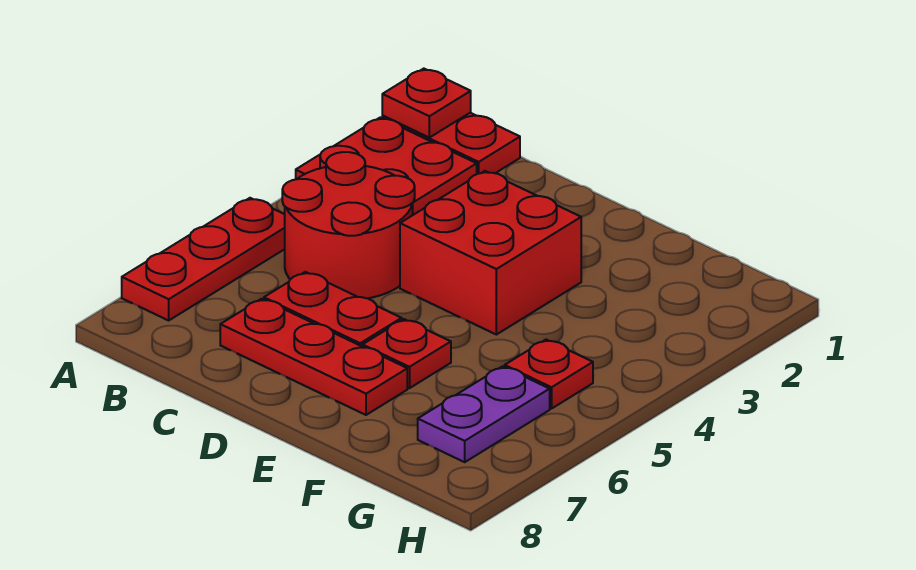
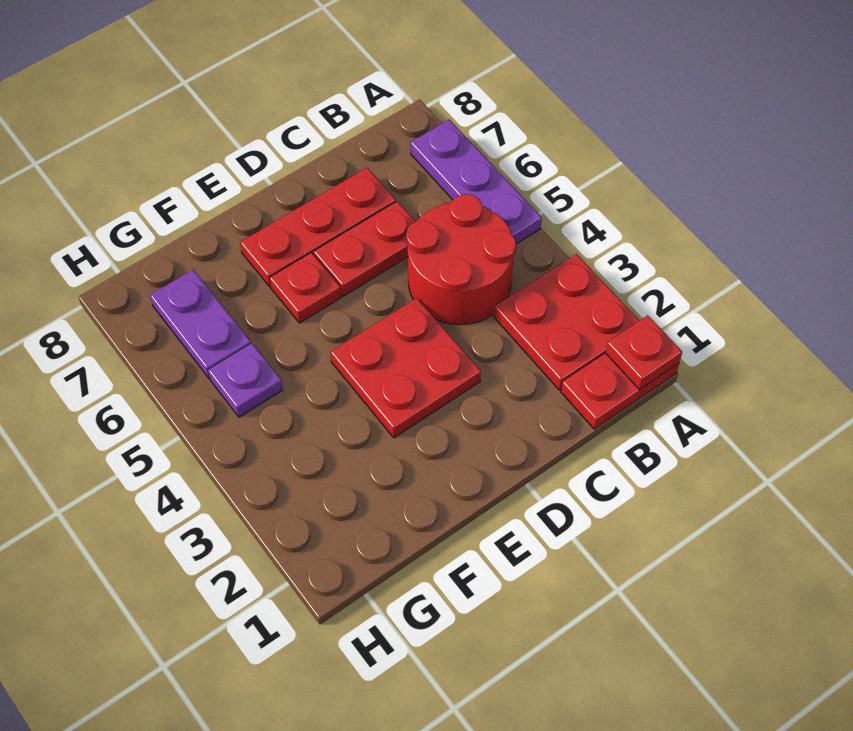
red plate A5:A7 level 1 -> purple plate A5:A7 level 1
red brick D3:E4 level 1 -> red plate D3:E4 level 1
red plate G5 level 1 -> purple plate G5 level 1

